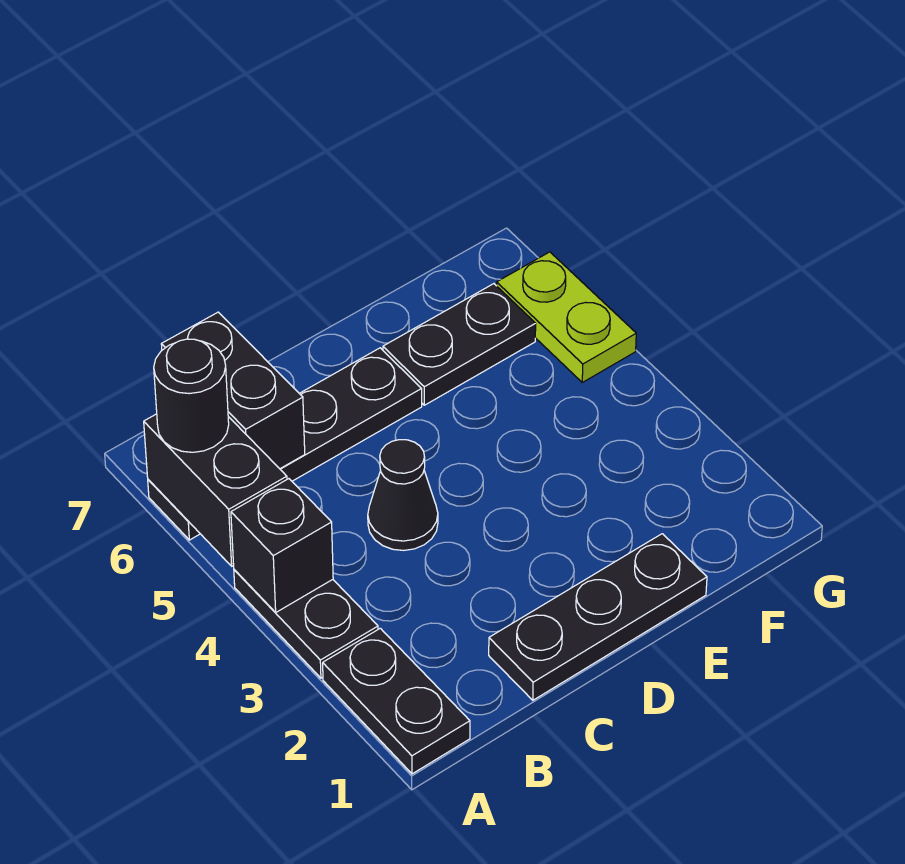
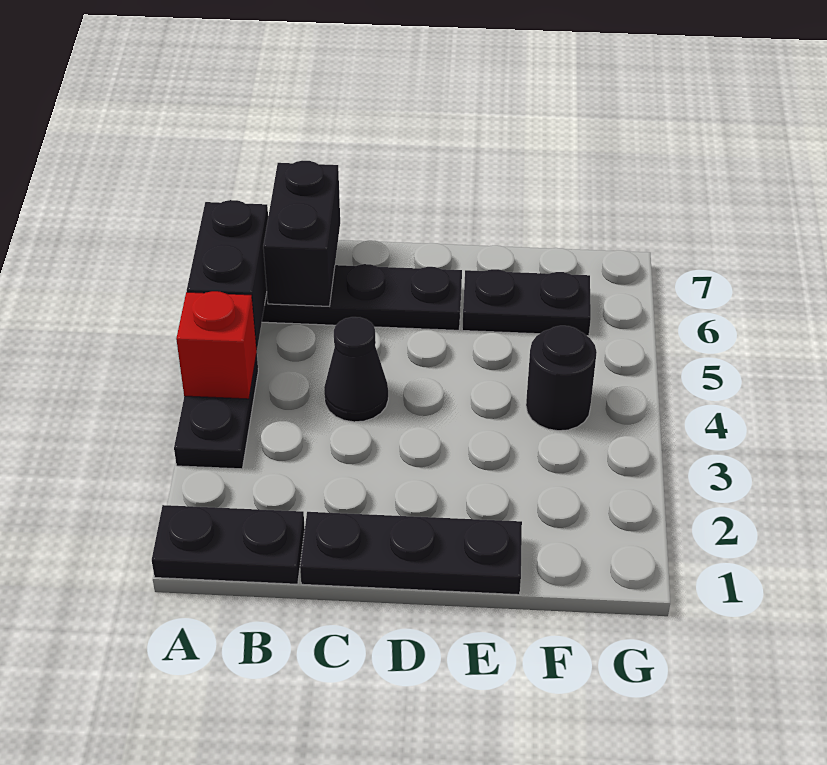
black plate A1:A2 level 1 -> black plate A1:B1 level 1
black brick A4 level 2 -> red brick A4 level 2
black round brick A6 level 3 -> black round brick F4 level 1
lime plate G5:G6 level 1 -> none

